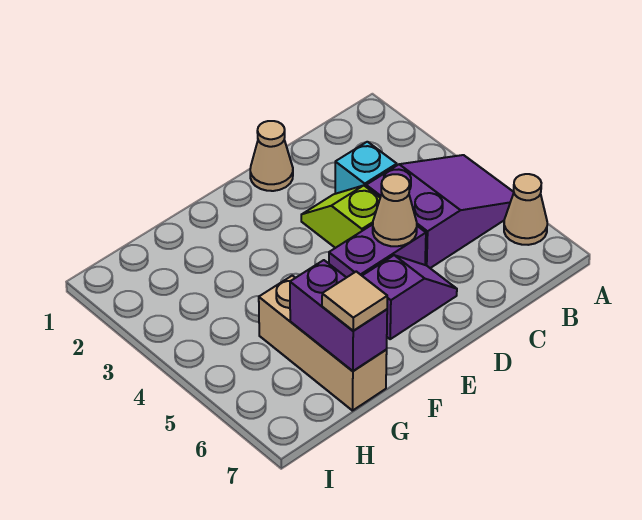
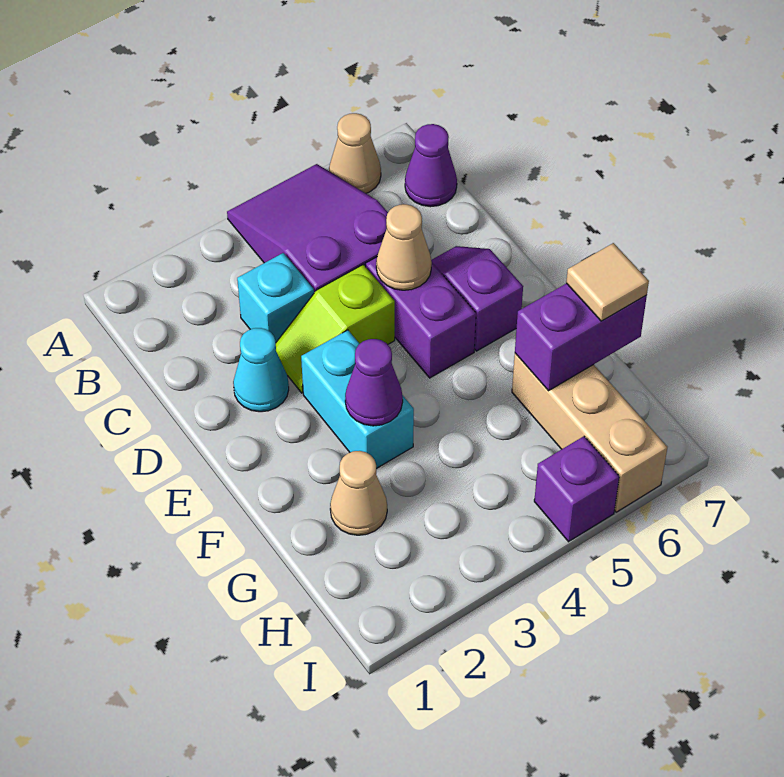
none -> purple cone B7 level 1
tan cone D1 level 1 -> tan cone G2 level 1
none -> cyan cone D2 level 1
none -> cyan brick E3:F3 level 1
none -> purple cone F3 level 2
tan brick G5:G7 level 1 -> tan brick G6:I6 level 1
none -> purple brick I5 level 1

